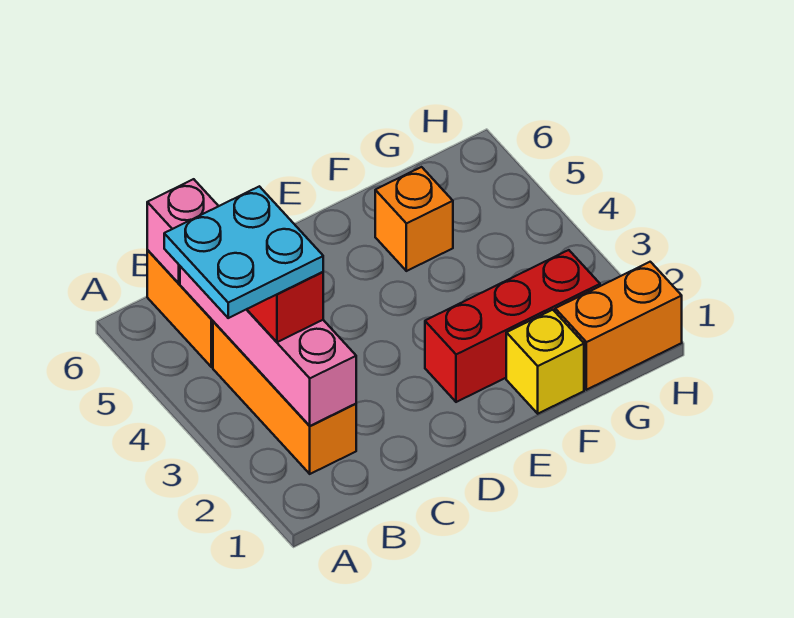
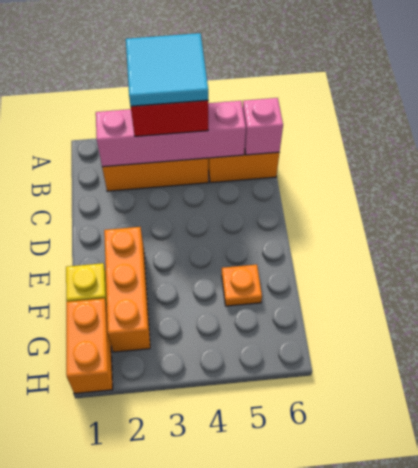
cyan plate A3:B4 level 4 -> cyan tile A3:B4 level 4
red brick E2:G2 level 1 -> orange brick E2:G2 level 1
orange brick F5 level 1 -> orange plate F5 level 1

